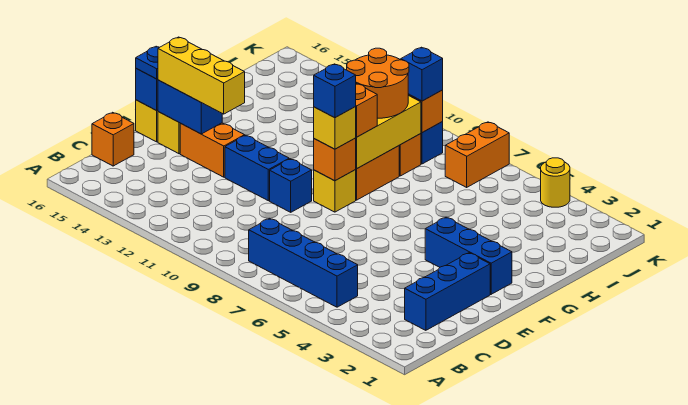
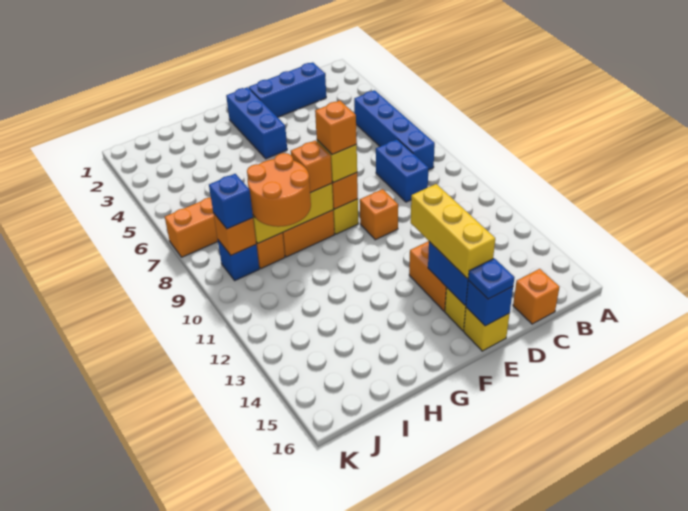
blue brick E10 level 1 -> orange brick E10 level 1
blue brick E11:E12 level 1 -> blue brick C8:C9 level 1
blue brick F9 level 4 -> orange brick F9 level 4
yellow round brick K4 level 1 -> none

